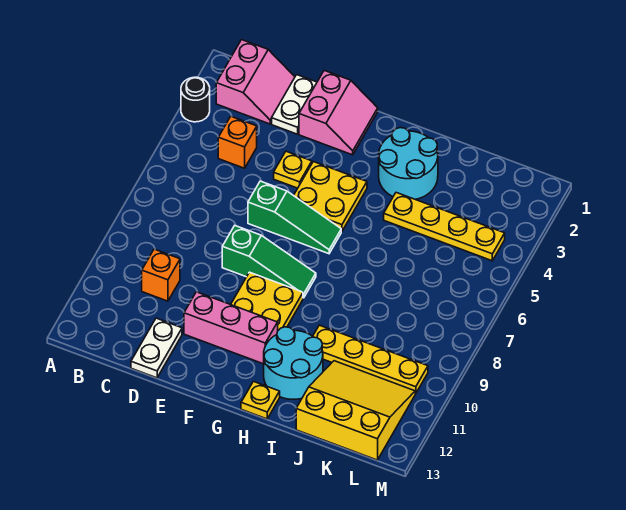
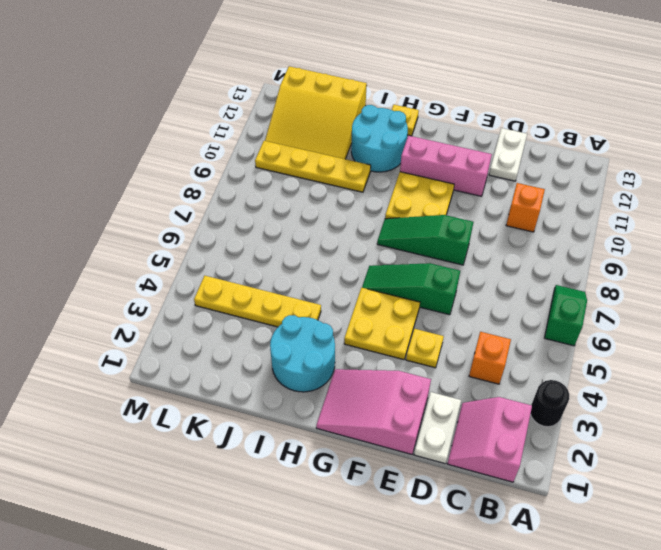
none -> green slope A6:A7 level 1 top 6
pink slope E1:F2 level 1 top E -> pink slope E1:G2 level 1 top E

